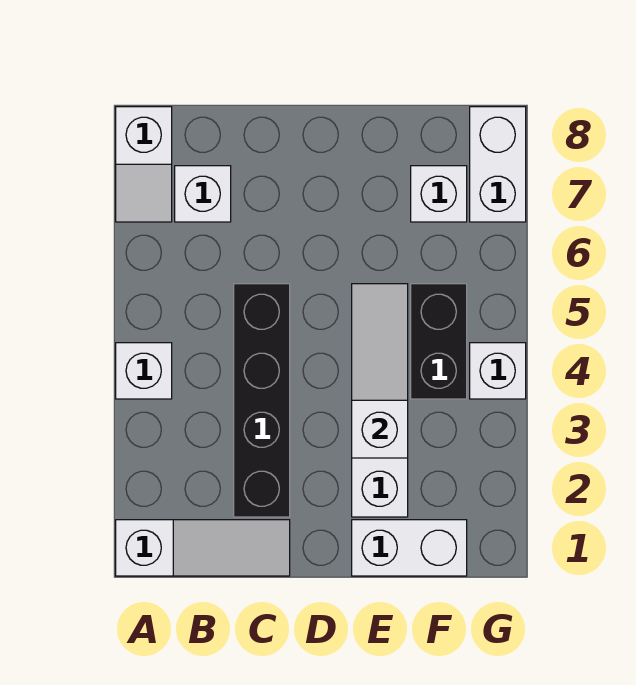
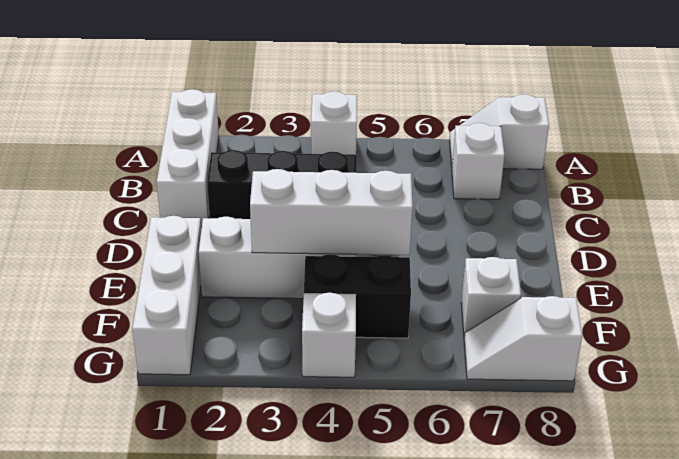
white slope A1:C1 level 1 top A -> white brick A1:C1 level 1
black brick C2:C5 level 1 -> black brick C2:C4 level 1
white brick E1:F1 level 1 -> white brick E1:G1 level 1
white slope E3:E5 level 2 top 3 -> white brick E3:E5 level 2
white brick G7:G8 level 1 -> white slope G7:G8 level 1 top 8

